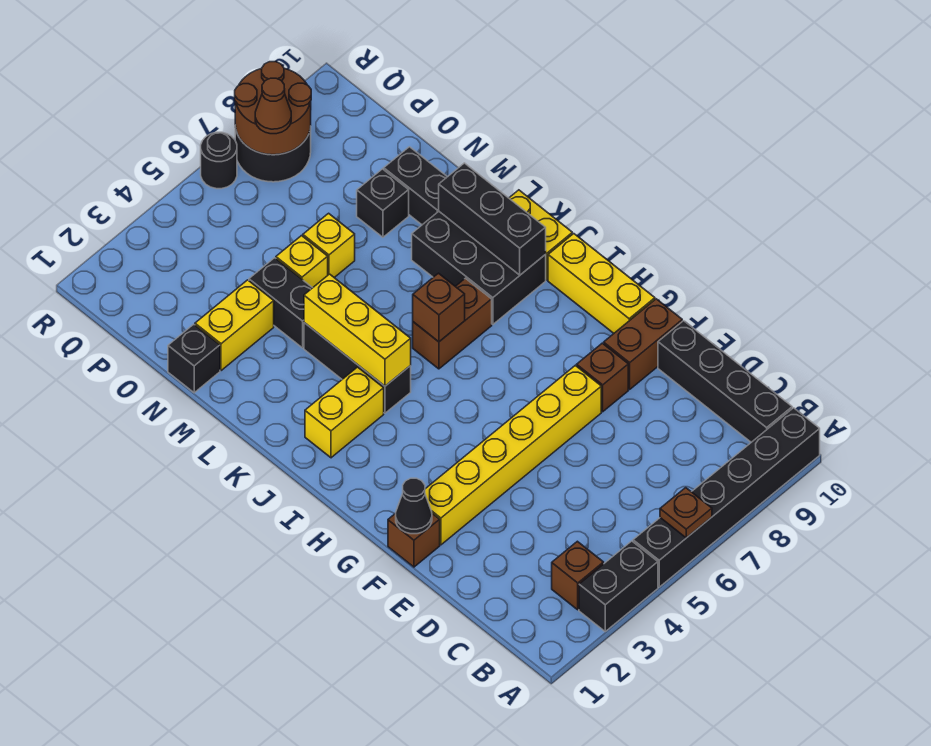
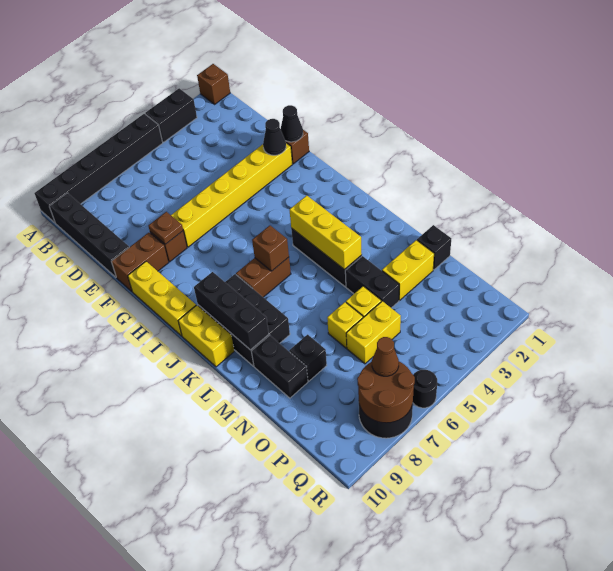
brown plate A6 level 2 -> brown plate F8 level 2
brown brick B3 level 1 -> brown brick A1 level 1
none -> black cone F2 level 2
yellow brick J2:J3 level 1 -> yellow brick O5:O6 level 1

